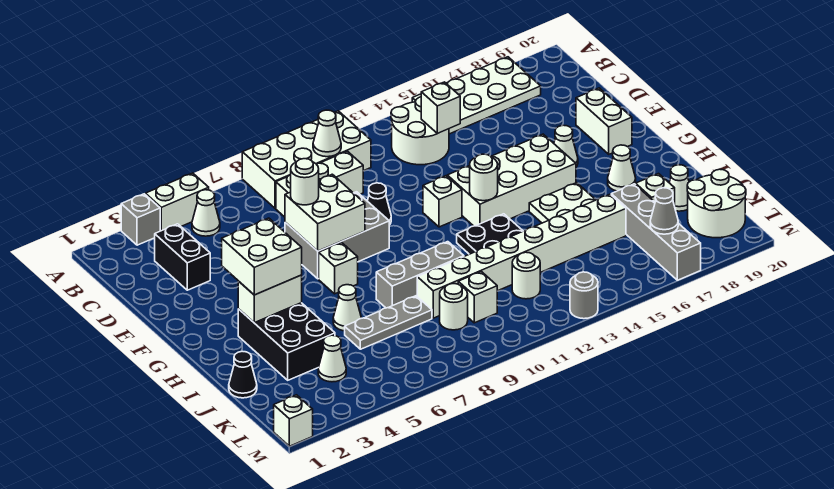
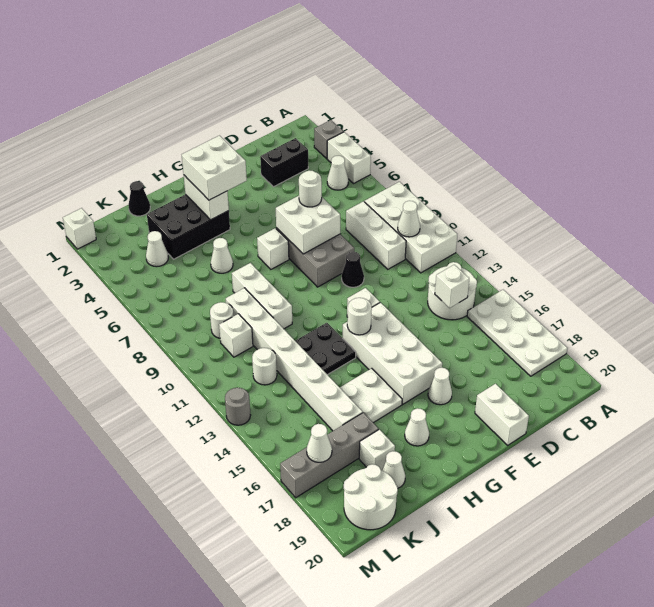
white brick E19:F19 level 1 -> white brick E19:E20 level 1
grey brick I8:I10 level 1 -> white brick I8:I10 level 1
grey plate J6:J8 level 1 -> none
grey cone L17 level 2 -> white cone L17 level 2

